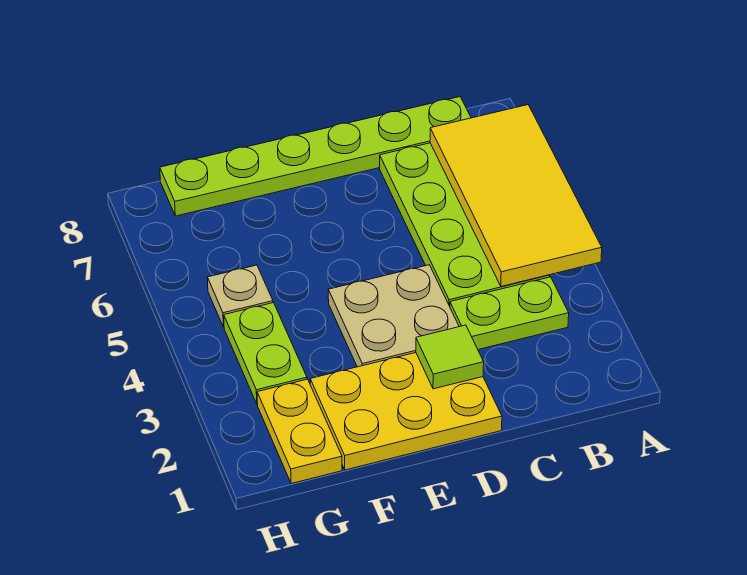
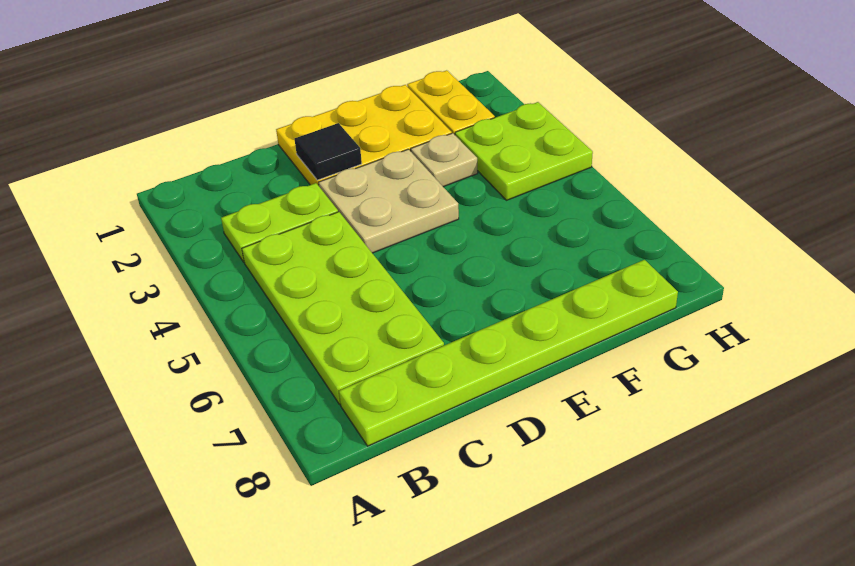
yellow tile A4:B7 level 2 -> none
lime tile D2 level 2 -> black tile D2 level 2
lime plate G3:G4 level 1 -> lime plate G3:H4 level 1
tan plate G5 level 1 -> tan plate F3 level 1

